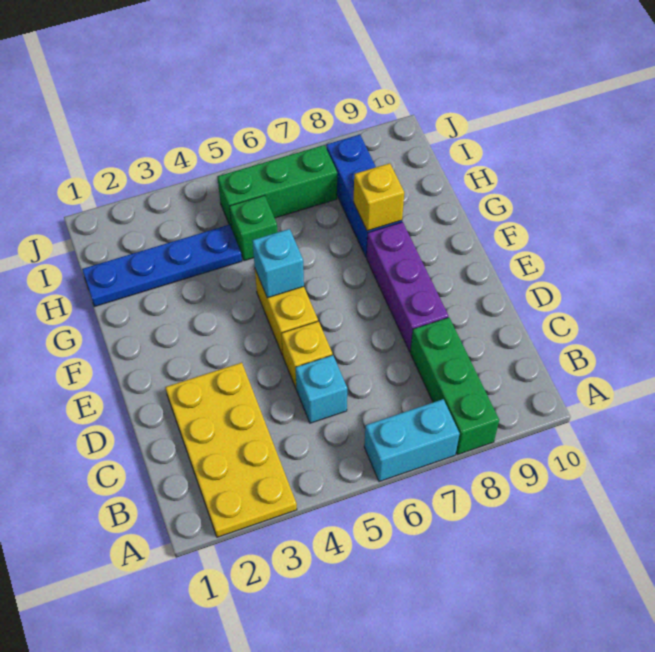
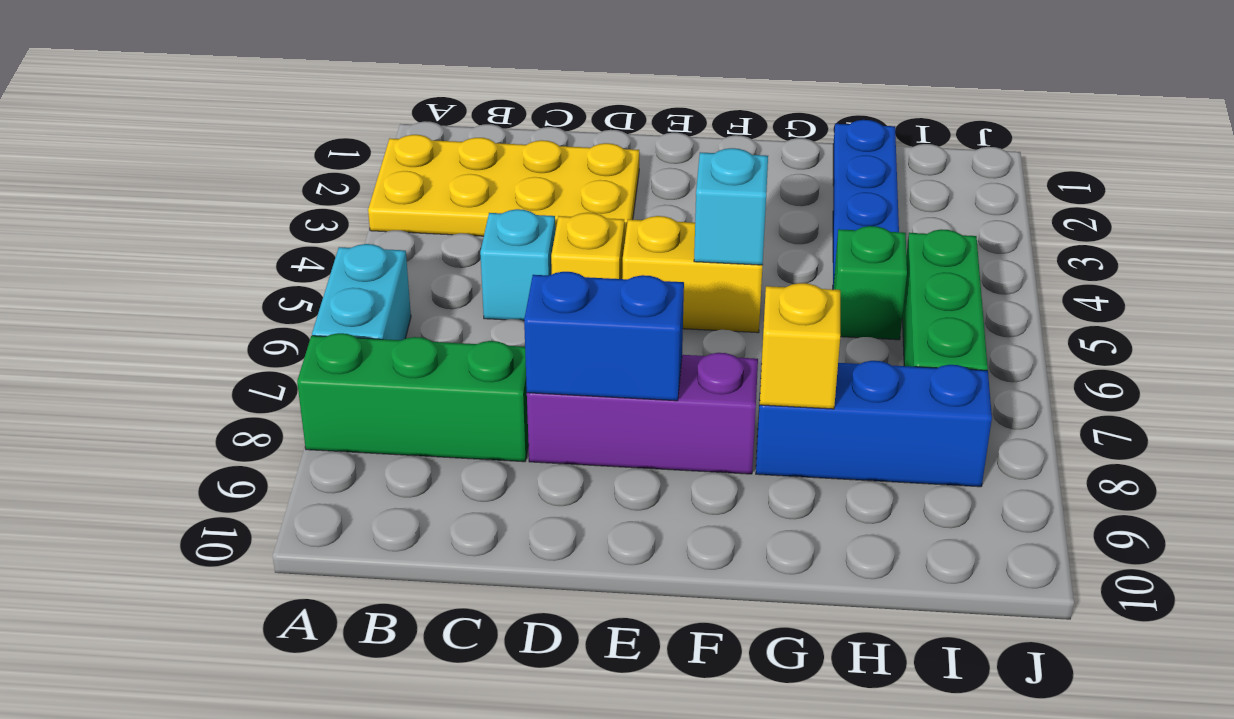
none -> blue brick D8:E8 level 2

